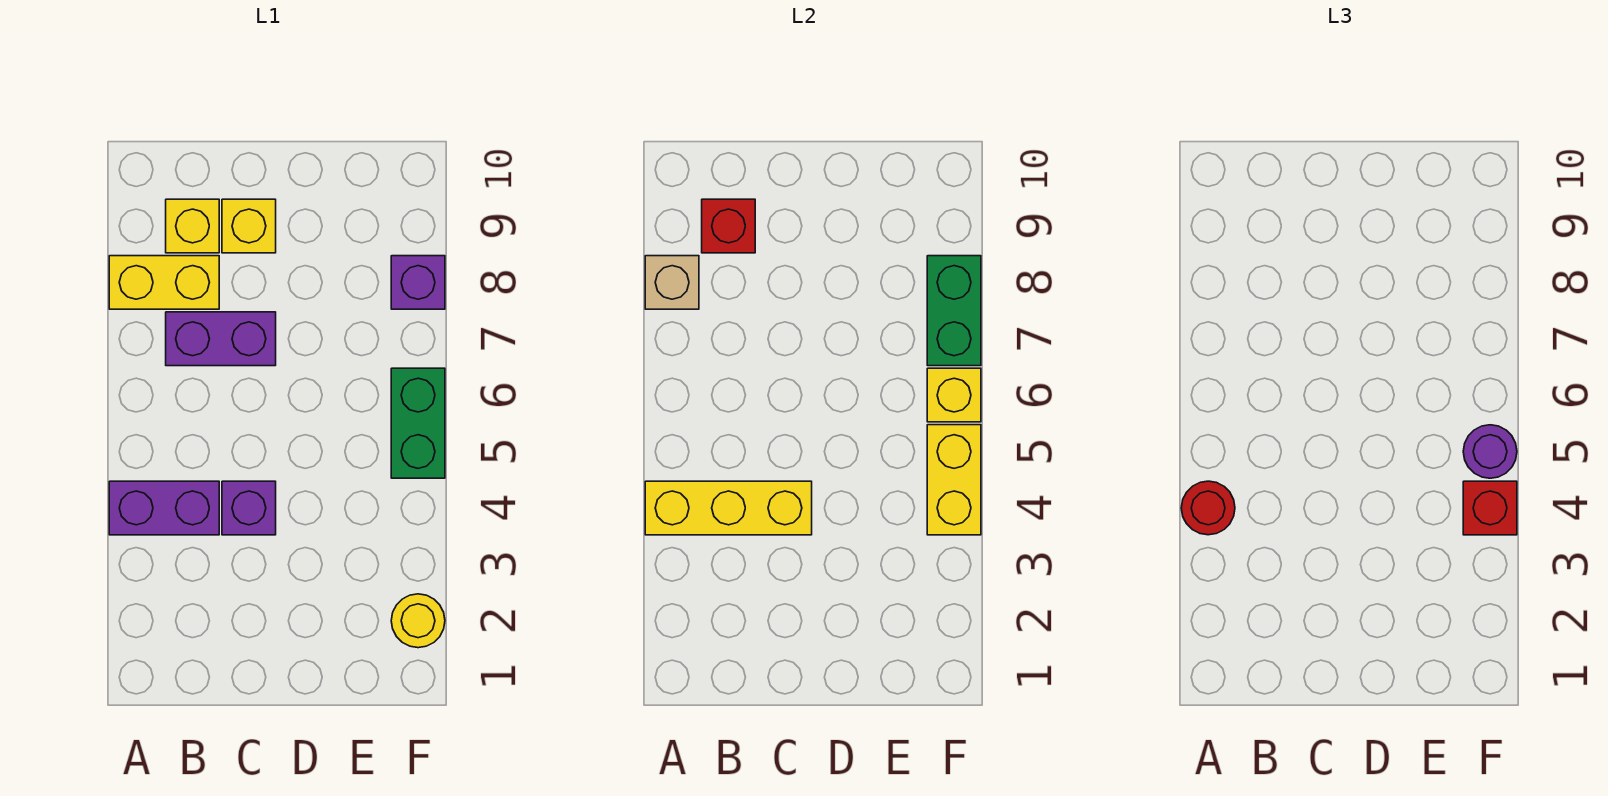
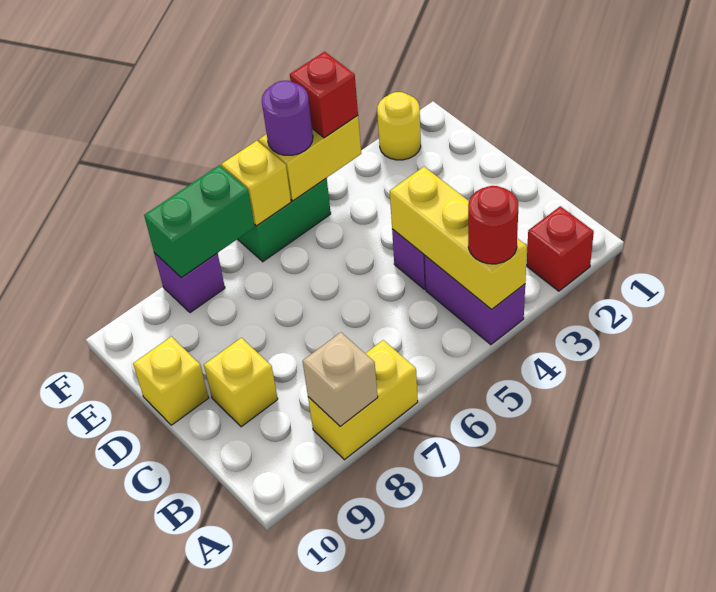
yellow brick A8:B8 level 1 -> yellow brick A7:A8 level 1
purple brick B7:C7 level 1 -> none
yellow brick B9 level 1 -> yellow brick D10 level 1
red brick B9 level 2 -> red brick A2 level 1

